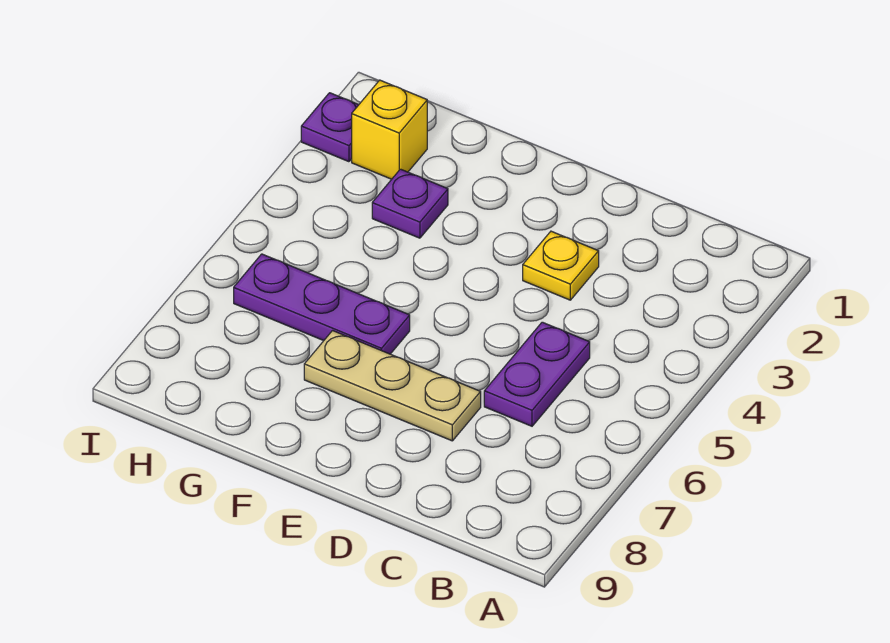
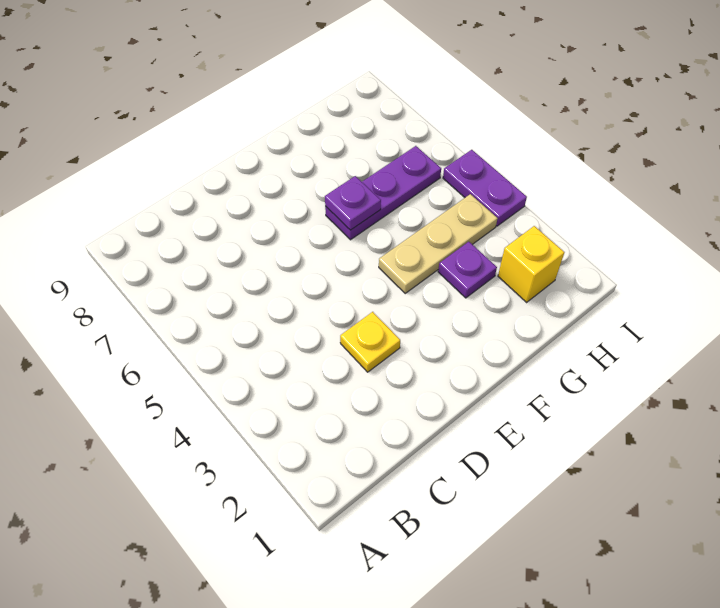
purple plate C5:C6 level 1 -> purple plate I4:I5 level 1
tan plate D7:F7 level 1 -> tan plate F4:H4 level 1
purple plate I2 level 1 -> purple plate F6 level 2

